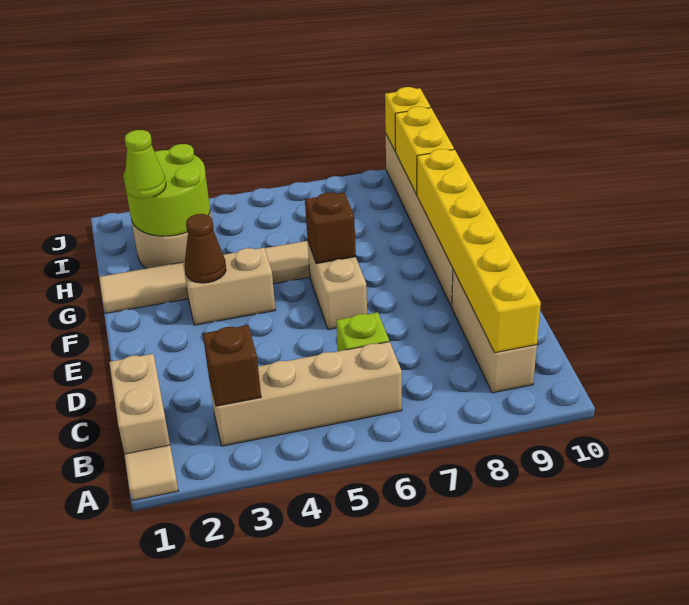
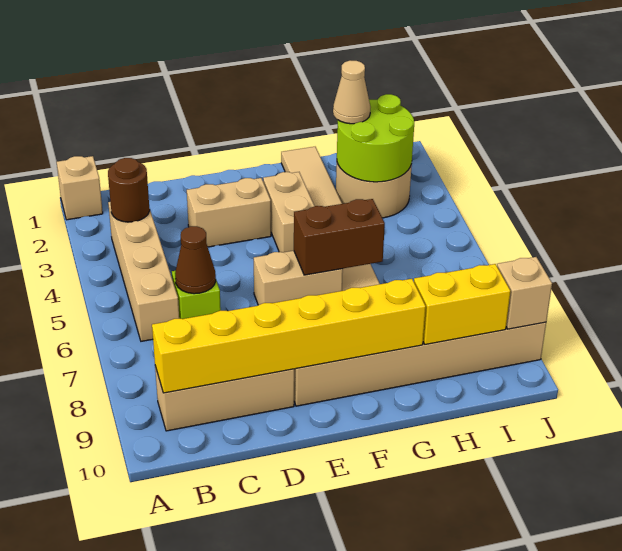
tan tile A1 level 1 -> tan brick A1 level 1
tan brick B1:C1 level 1 -> tan brick D3:E3 level 1
brown brick B3 level 2 -> brown round brick B3 level 2
brown cone F3 level 2 -> brown cone C6 level 2
brown brick F6 level 2 -> brown brick F6:G6 level 2
lime cone H2 level 3 -> tan cone H2 level 3
yellow brick J9 level 2 -> tan brick J9 level 2

